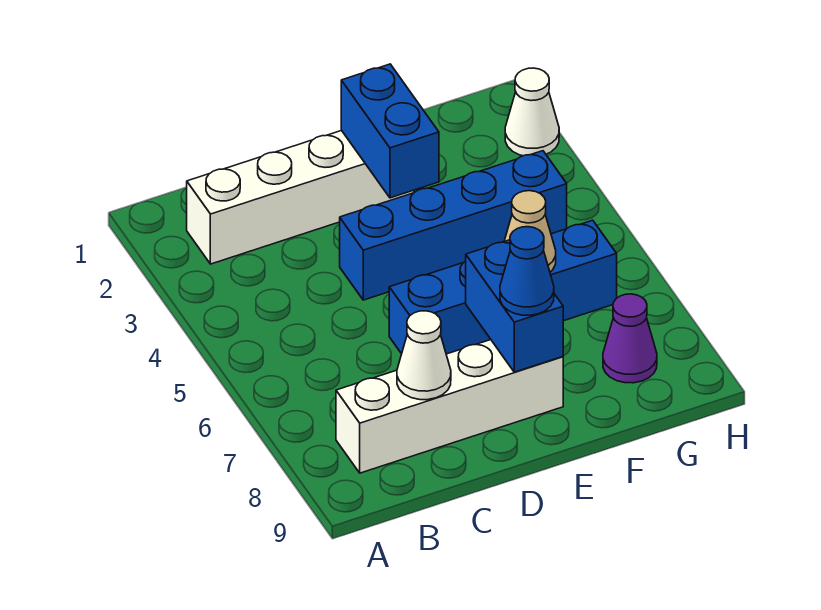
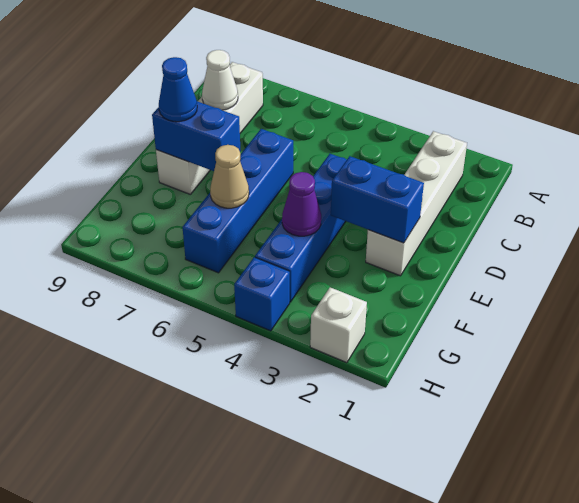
purple cone G8 level 1 -> purple cone F4 level 2
white cone H2 level 1 -> white brick H2 level 1
none -> blue brick H4 level 1

